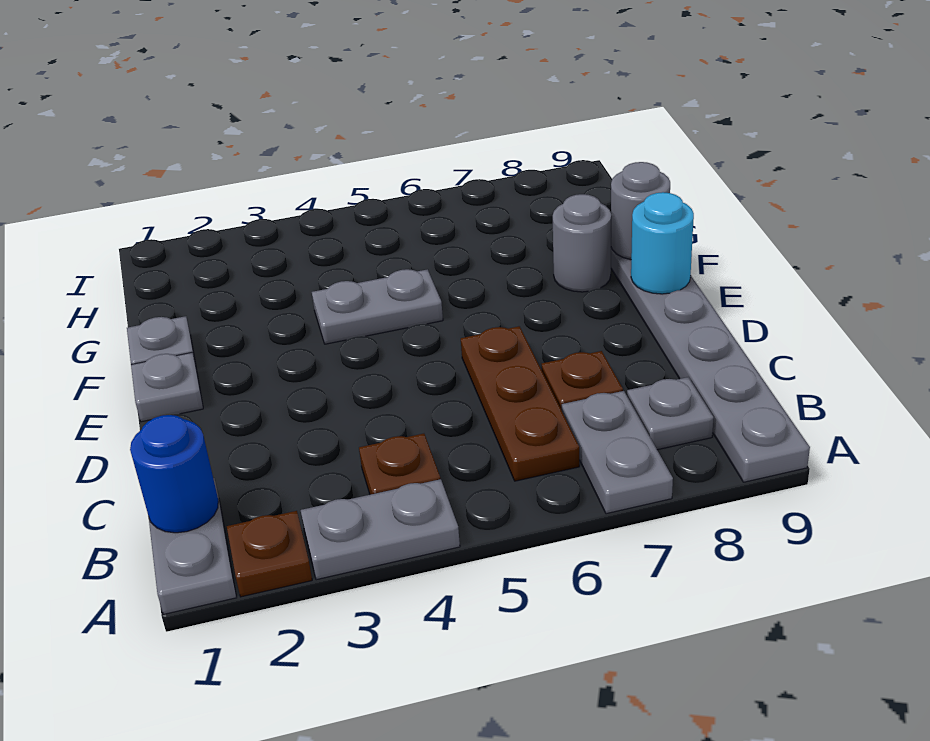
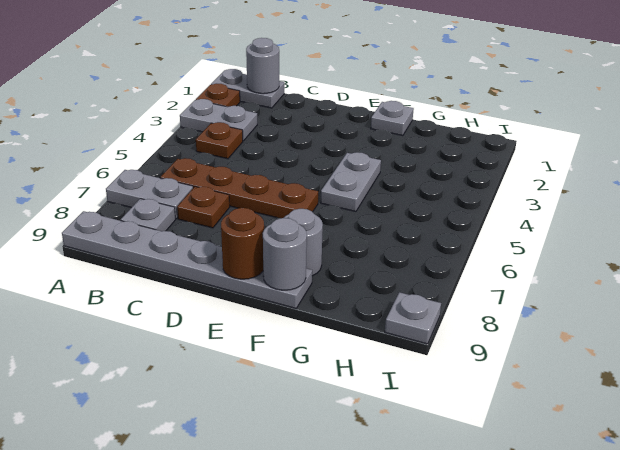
grey plate A3:A4 level 1 -> grey plate A3:B3 level 1
blue round brick B1 level 2 -> grey round brick B1 level 2
brown plate B6:D6 level 1 -> brown plate B6:E6 level 1
grey plate E1 level 1 -> grey plate I9 level 1
cyan round brick E9 level 2 -> brown round brick E9 level 2

